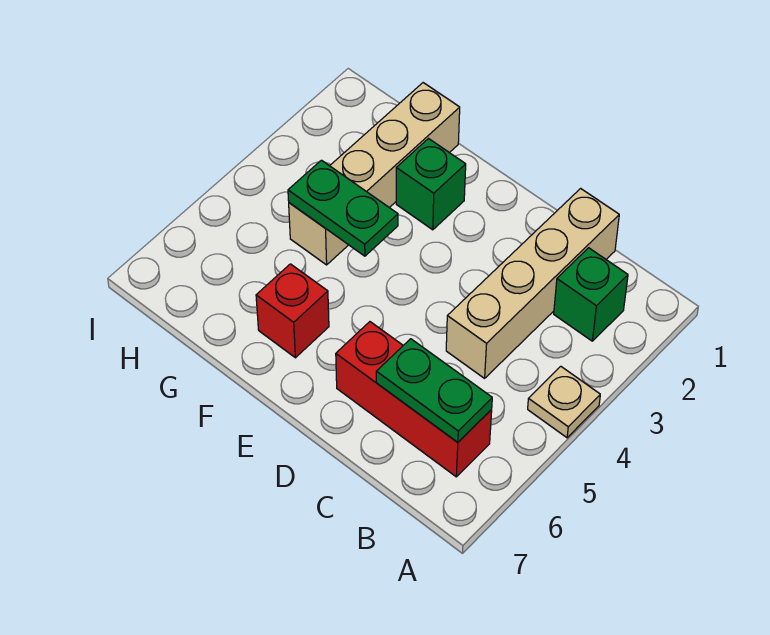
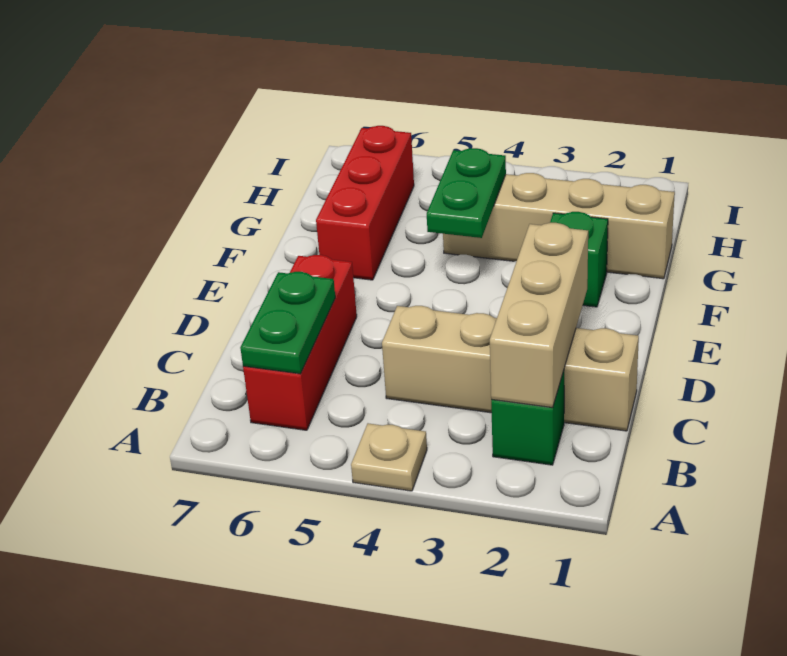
none -> tan brick B2:D2 level 2
red brick F6 level 1 -> red brick F6:H6 level 1

